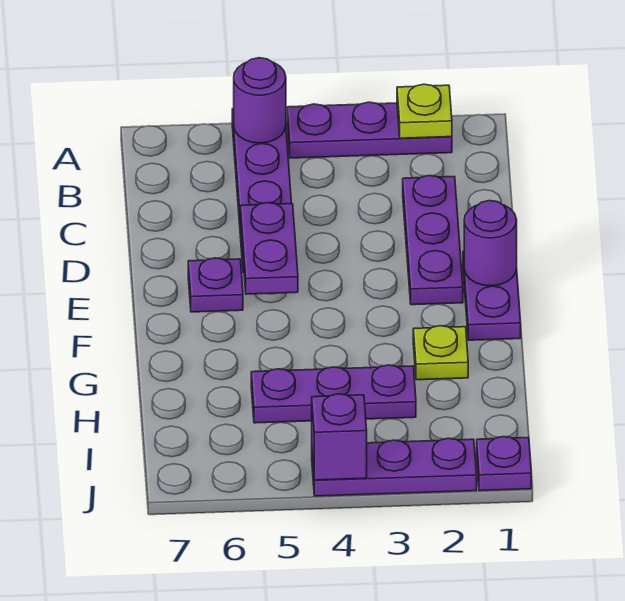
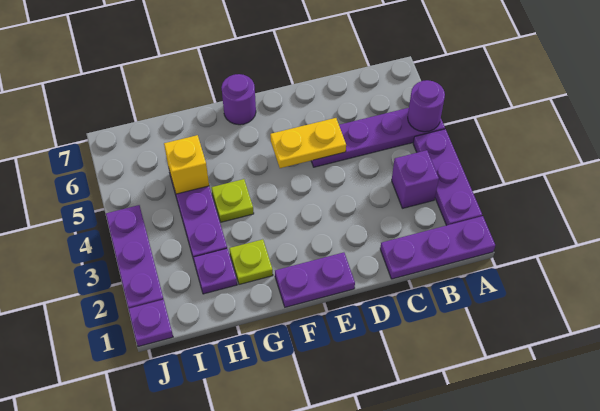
lime plate A2 level 2 -> lime plate G4 level 1
purple plate C2:E2 level 1 -> purple plate A1:C1 level 1
purple plate D5:E5 level 2 -> yellow plate D5:E5 level 2
purple round brick E1 level 2 -> purple round brick F7 level 1
purple plate E6 level 1 -> purple plate H2 level 1
none -> yellow brick H5 level 2
purple brick J4 level 2 -> purple brick B3 level 1

